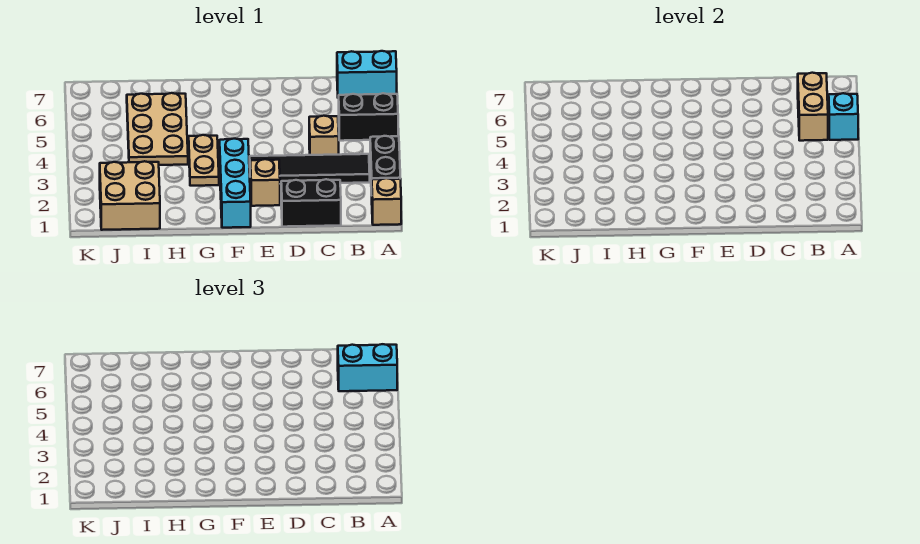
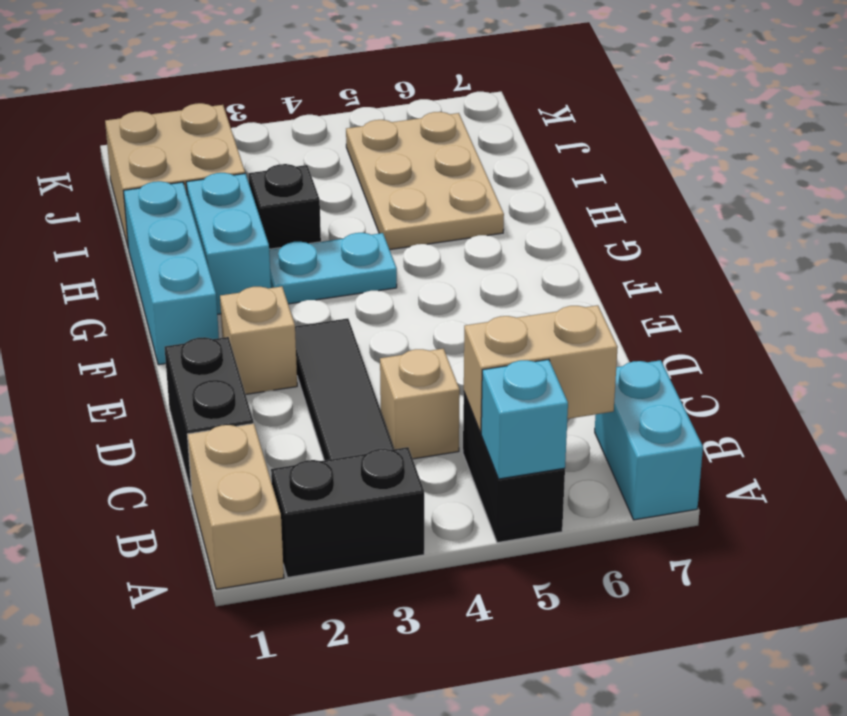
tan brick A1 level 1 -> tan brick A1:B1 level 1
cyan brick A6:B6 level 3 -> cyan brick G2:H2 level 1
cyan brick F1:F3 level 1 -> cyan brick F1:H1 level 1
tan plate G3:G4 level 1 -> cyan plate G3:G4 level 1
none -> black brick H3 level 1
tan plate H4:I6 level 1 -> tan plate H5:J6 level 1

